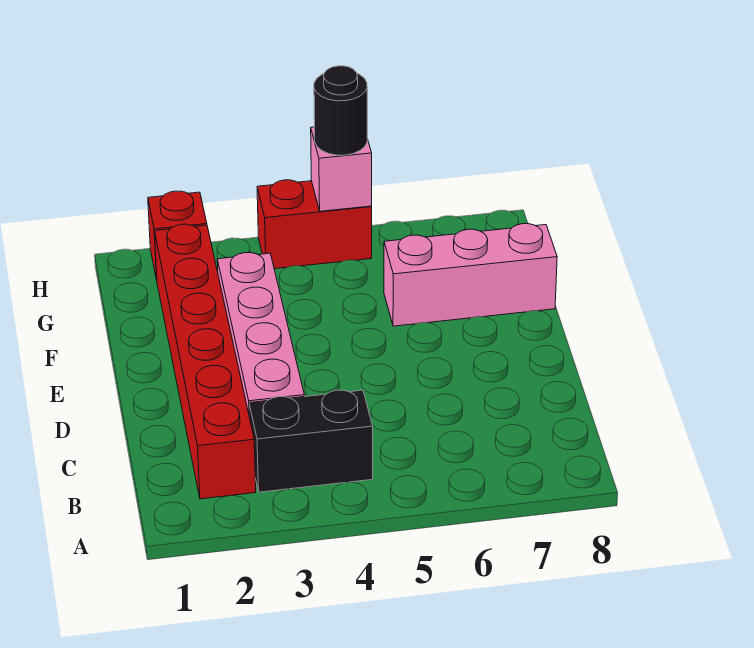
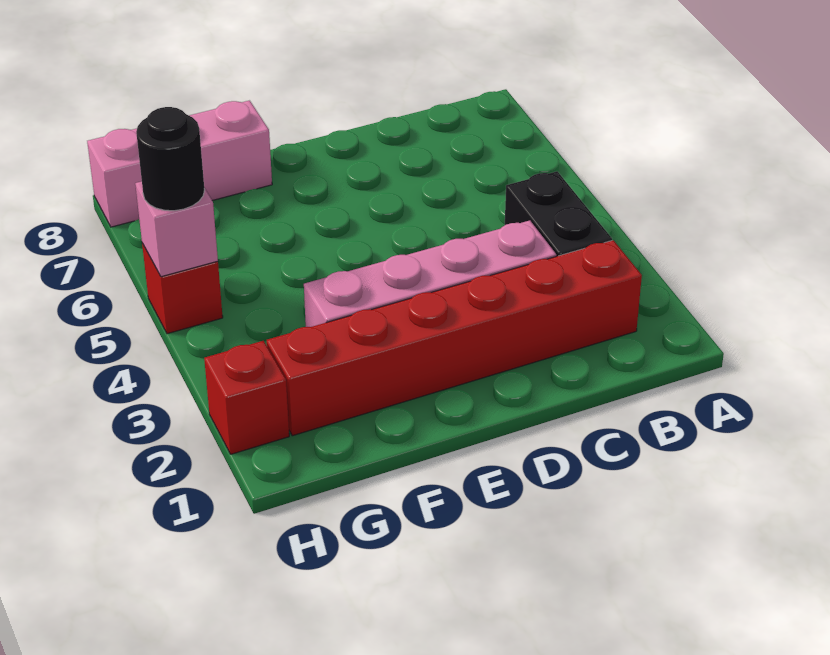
pink brick F6:F8 level 1 -> pink brick F8:H8 level 1
red brick H4:H5 level 1 -> red brick H5 level 1

